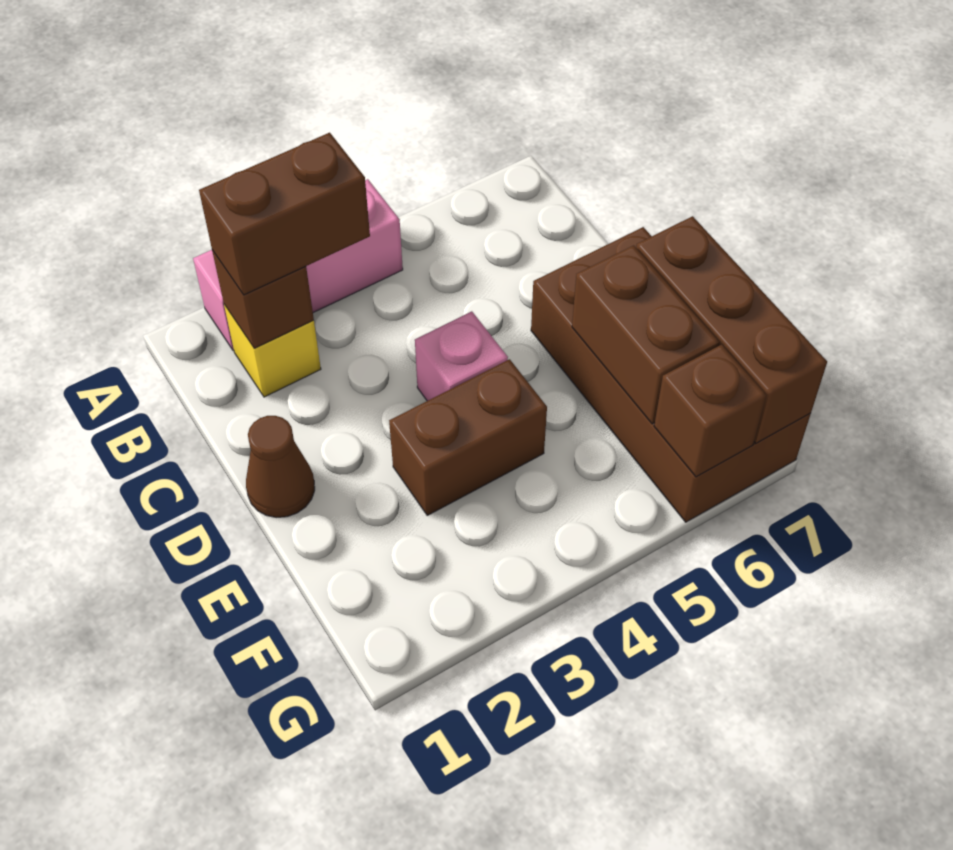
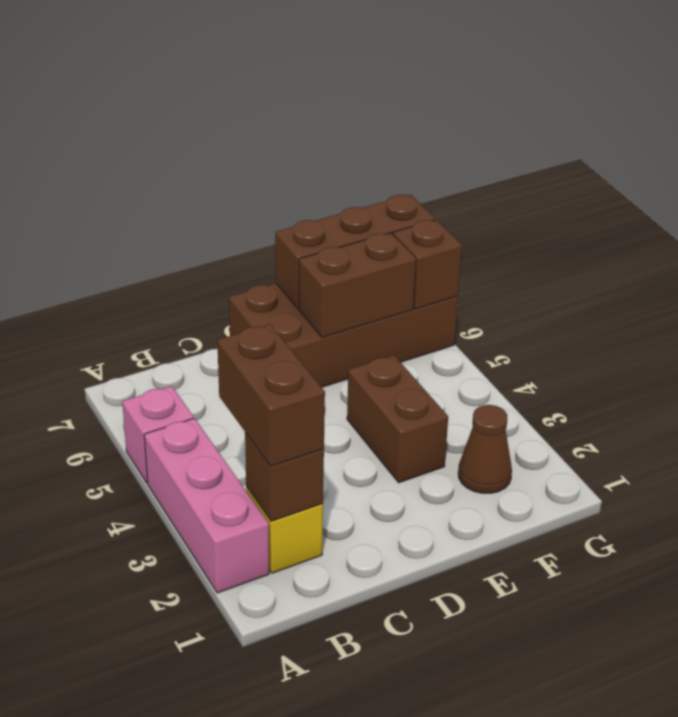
brown cone D1 level 1 -> brown cone F2 level 1
pink brick D4 level 1 -> pink brick A5 level 1

